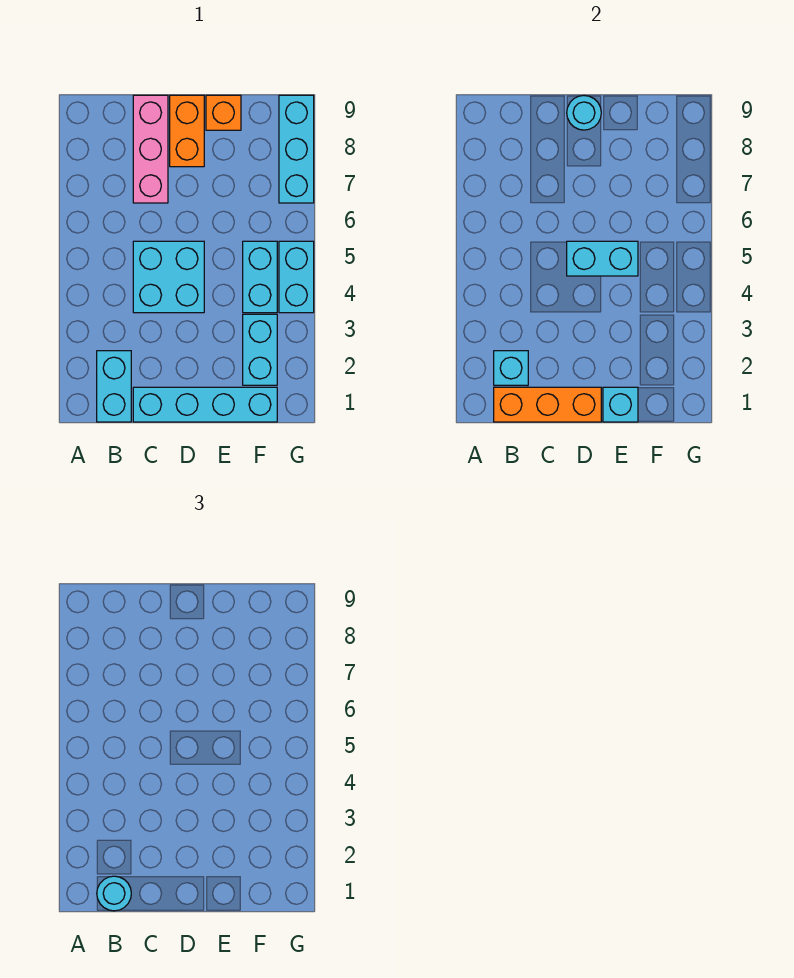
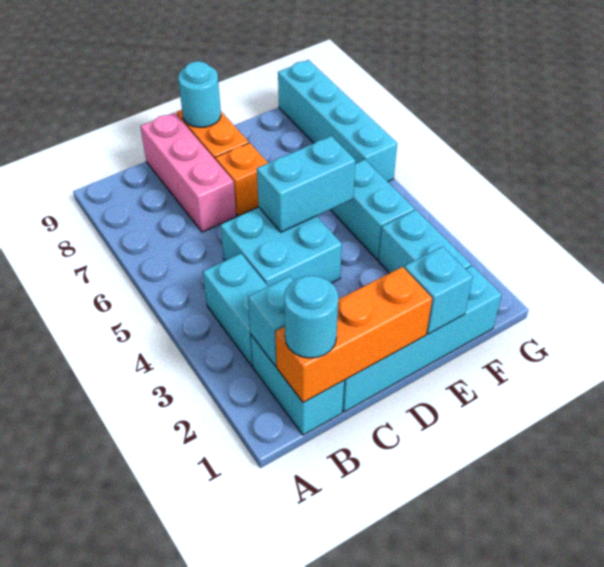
orange brick E9 level 1 -> orange brick D7 level 1
cyan brick G4:G5 level 1 -> cyan brick B3:B4 level 1
cyan brick G7:G9 level 1 -> cyan brick G6:G9 level 1

